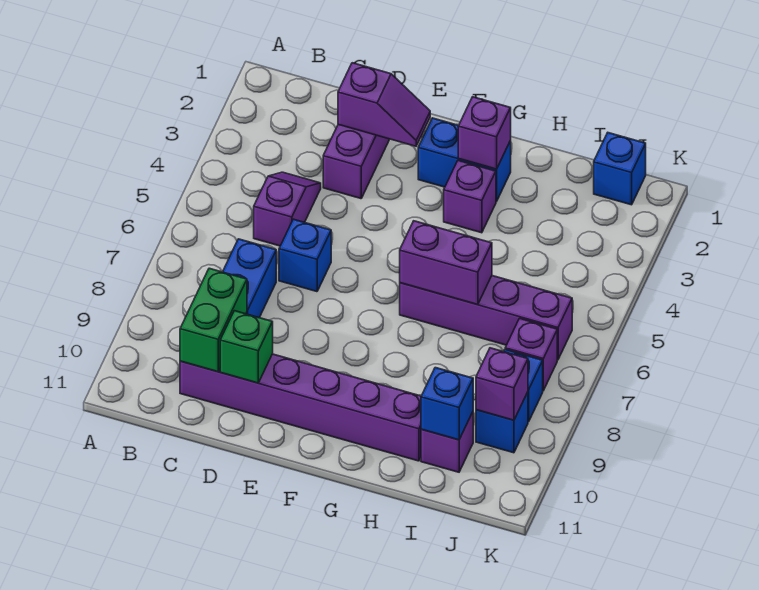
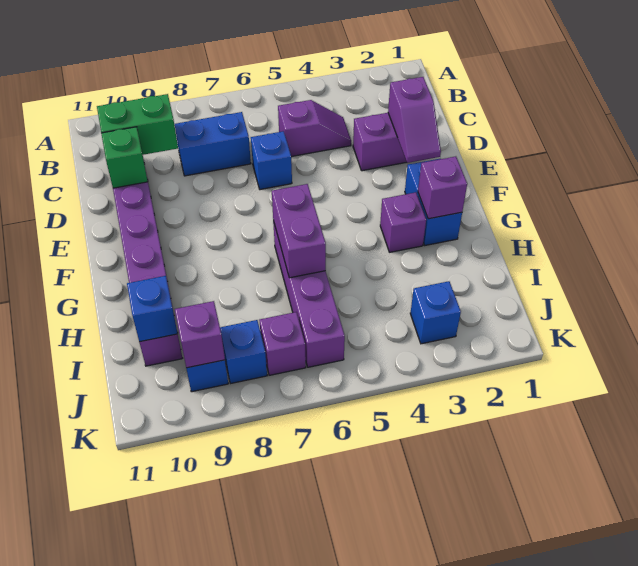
blue brick J1 level 1 -> blue brick J3 level 1

